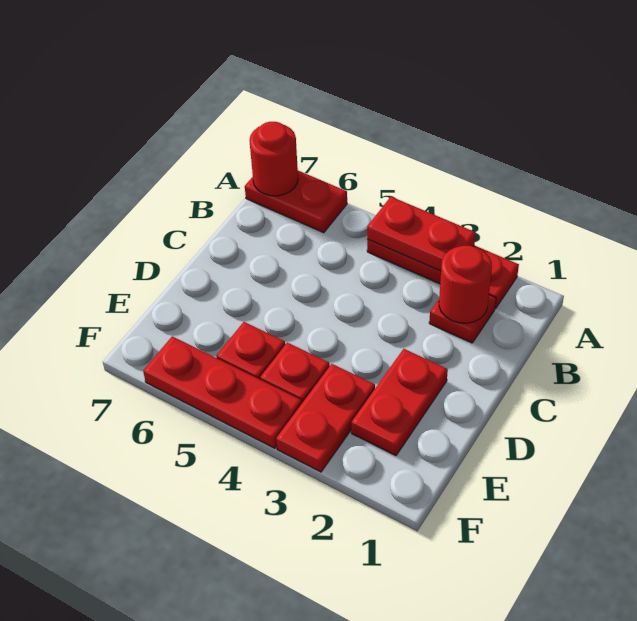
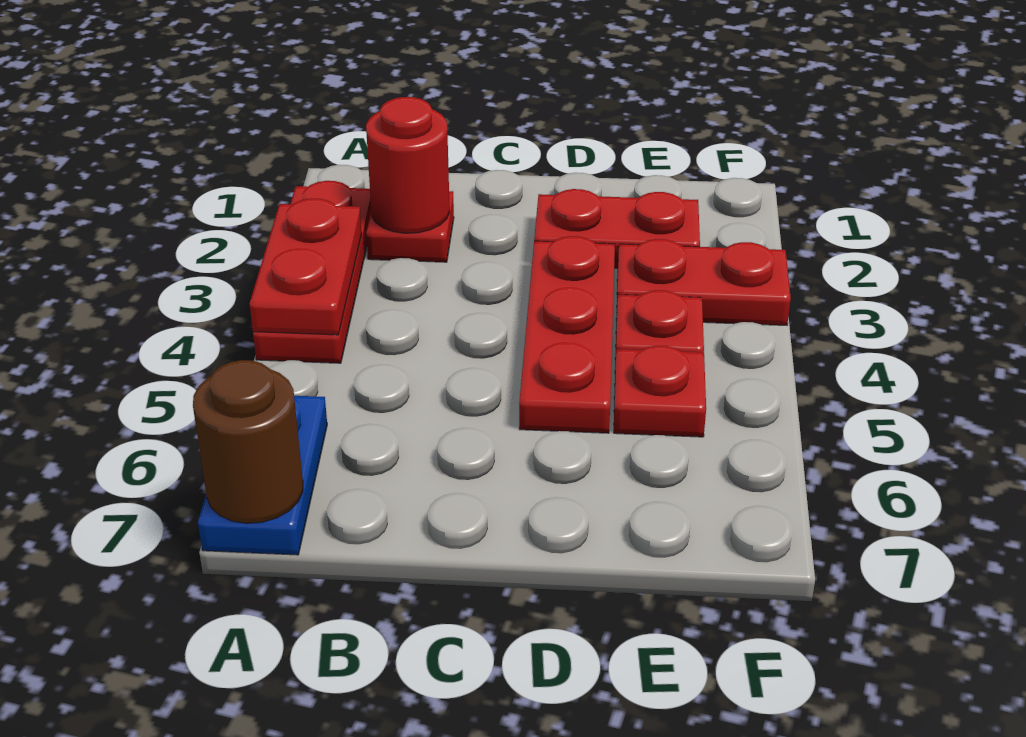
red plate A6:A7 level 1 -> blue plate A6:A7 level 1
red round brick A7 level 2 -> brown round brick A7 level 2
red plate F4:F6 level 1 -> red plate D3:D5 level 1

